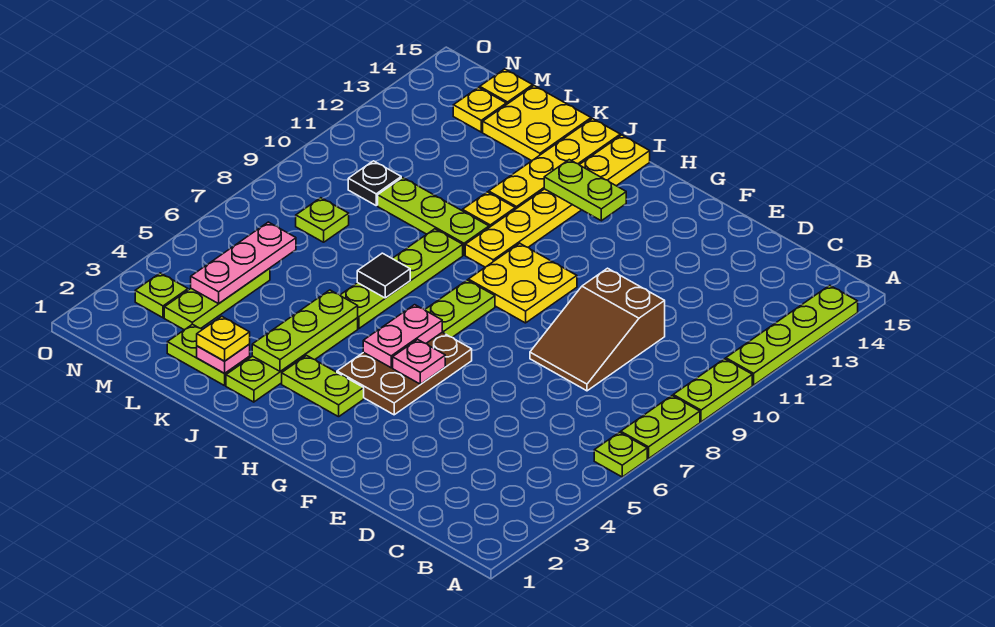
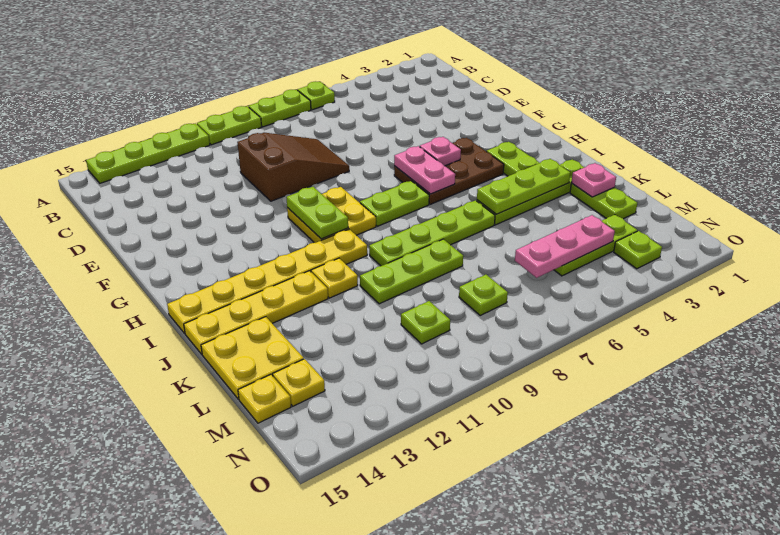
pink plate H5:H6 level 2 -> pink plate G6:H6 level 2
lime plate H13:I13 level 2 -> lime plate G10:H10 level 2
black tile J7 level 2 -> none
lime plate J10:L10 level 1 -> lime plate K8:K10 level 1
yellow plate K2 level 3 -> none
black plate M10 level 1 -> lime plate M10 level 1

